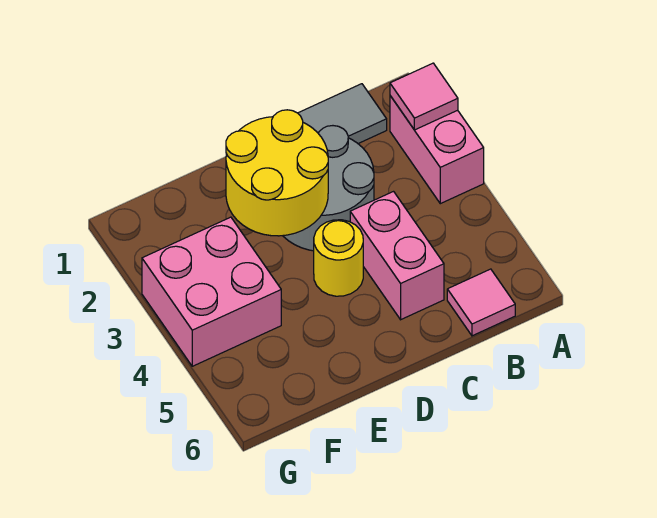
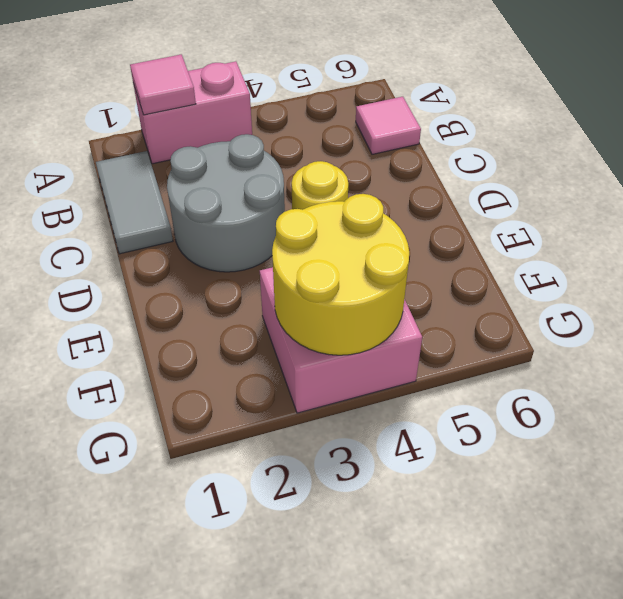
pink brick C4:C5 level 1 -> none
yellow round brick D2:E3 level 2 -> yellow round brick F3:G4 level 2

